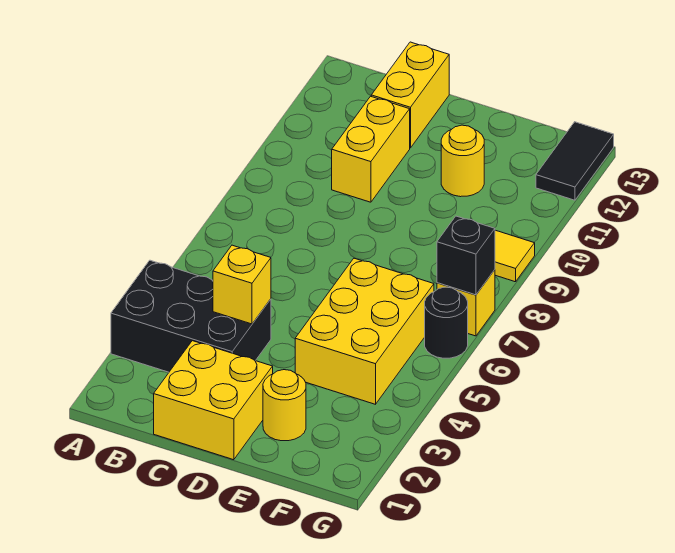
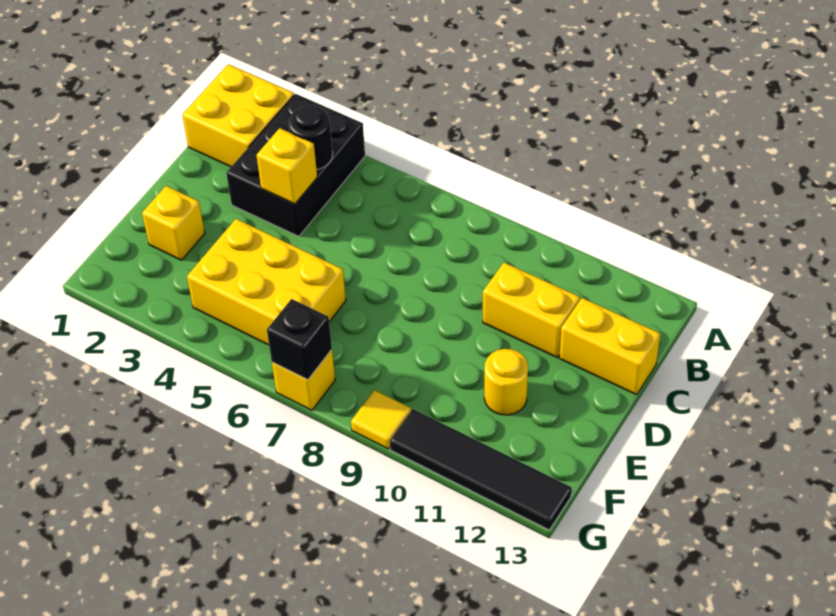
yellow brick C1:D2 level 1 -> yellow brick A1:B2 level 1
yellow round brick E2 level 1 -> yellow brick E2 level 1
black round brick G6 level 1 -> black round brick B4 level 2
black tile G12:G13 level 1 -> black tile G10:G13 level 1

